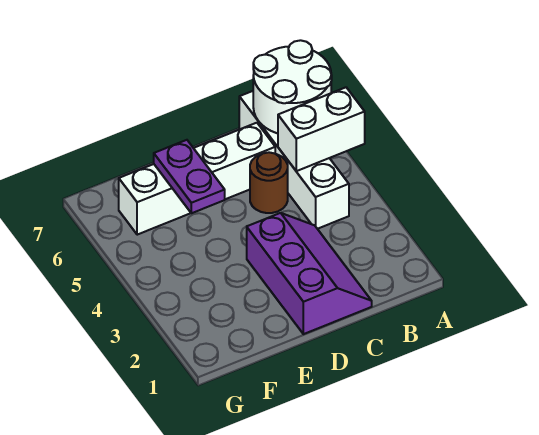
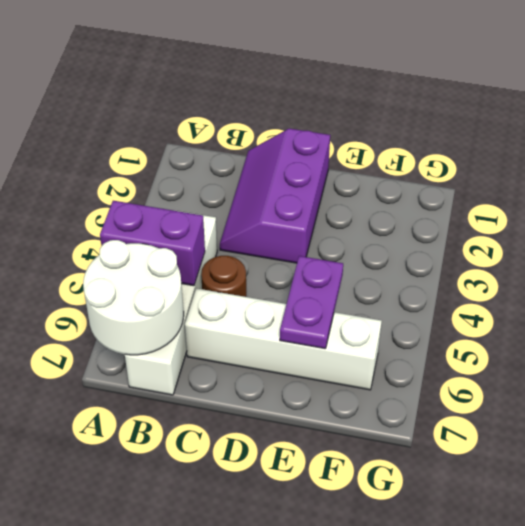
white brick A5:B5 level 2 -> purple brick A5:B5 level 2

